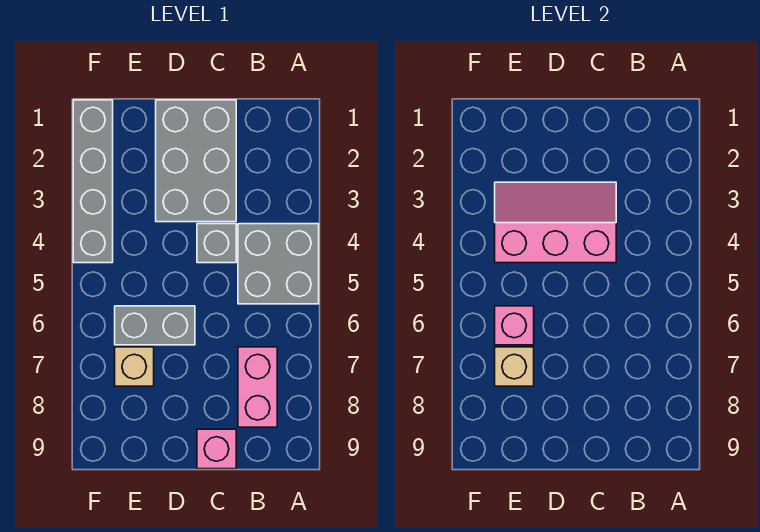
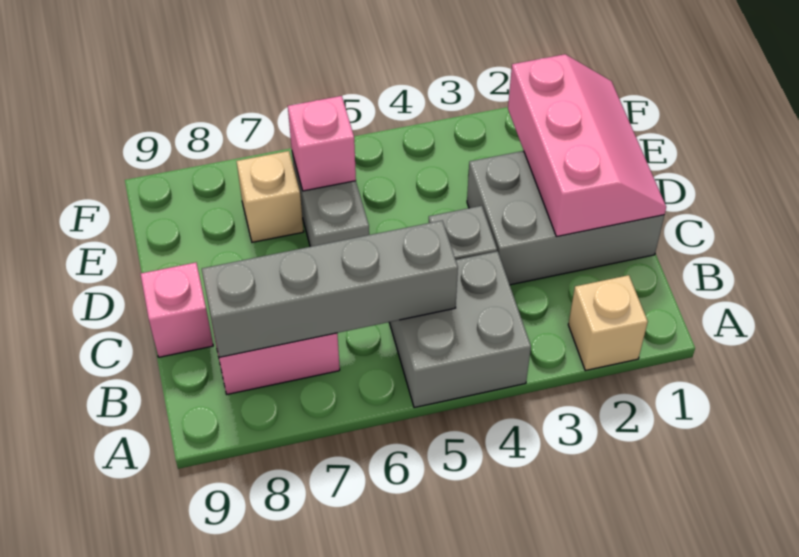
pink slope C3:E4 level 2 top 4 -> pink slope C1:E2 level 2 top 2
tan brick E7 level 2 -> tan brick A2 level 1
grey brick F1:F4 level 1 -> grey brick B5:B8 level 2

